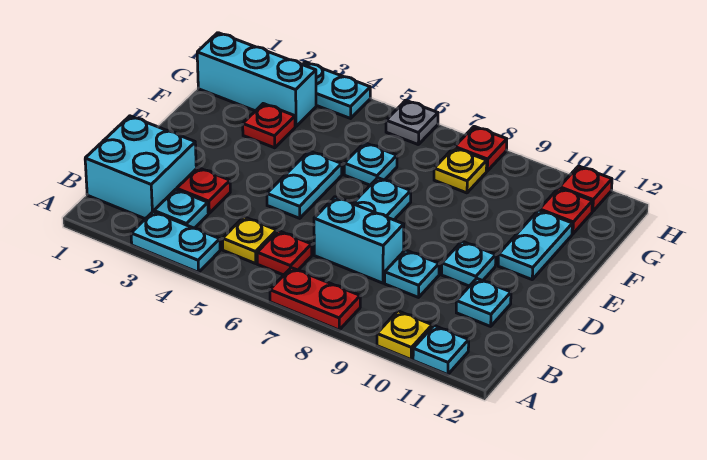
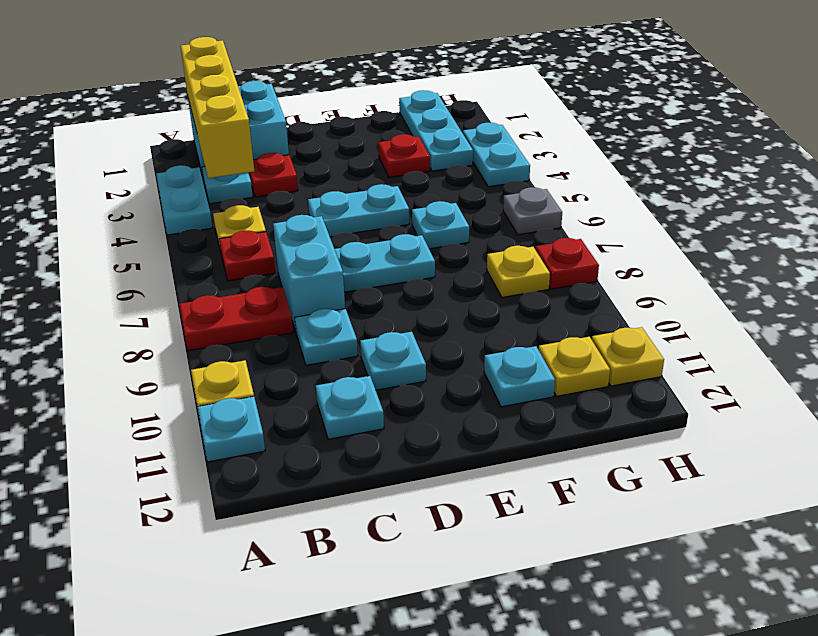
red plate A7:A8 level 1 -> red plate A8:B8 level 1
none -> yellow brick B1:B4 level 2
cyan plate E11:F11 level 1 -> cyan plate F11 level 1
cyan brick G1:G3 level 1 -> cyan plate G1:G3 level 1
red plate G11 level 1 -> yellow plate G11 level 1
red plate H11 level 1 -> yellow plate H11 level 1

